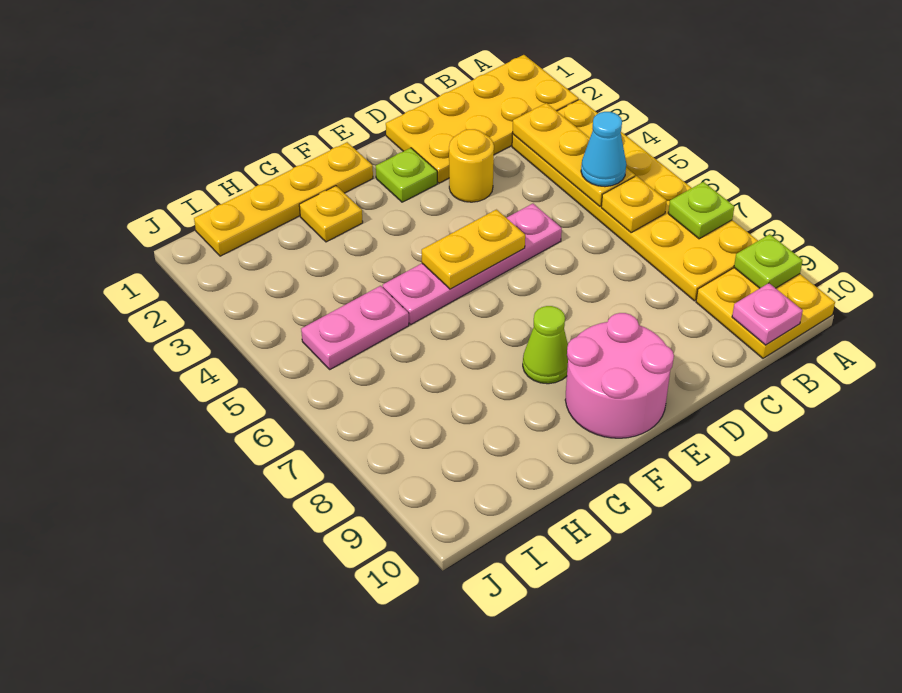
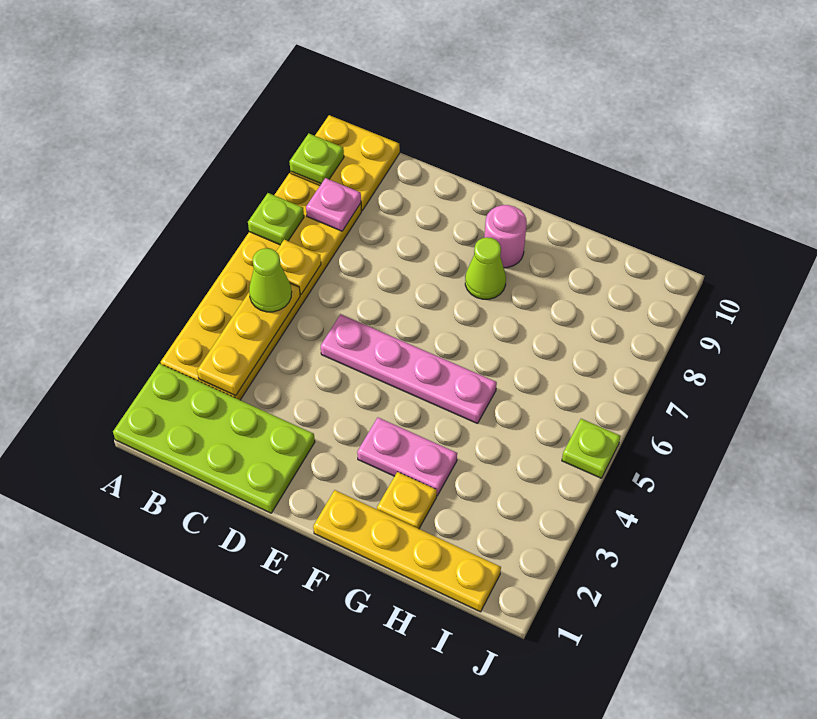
yellow plate A1:D2 level 1 -> lime plate A1:D2 level 1
cyan cone B5 level 3 -> lime cone B5 level 3
pink plate B10 level 2 -> pink plate B8 level 2
yellow round brick D3 level 1 -> none
lime plate E2 level 1 -> lime plate J5 level 1
yellow plate E5:F5 level 2 -> none
pink round brick E9:F10 level 1 -> pink round brick F9 level 1
pink plate H5:I5 level 1 -> pink plate F3:G3 level 1

